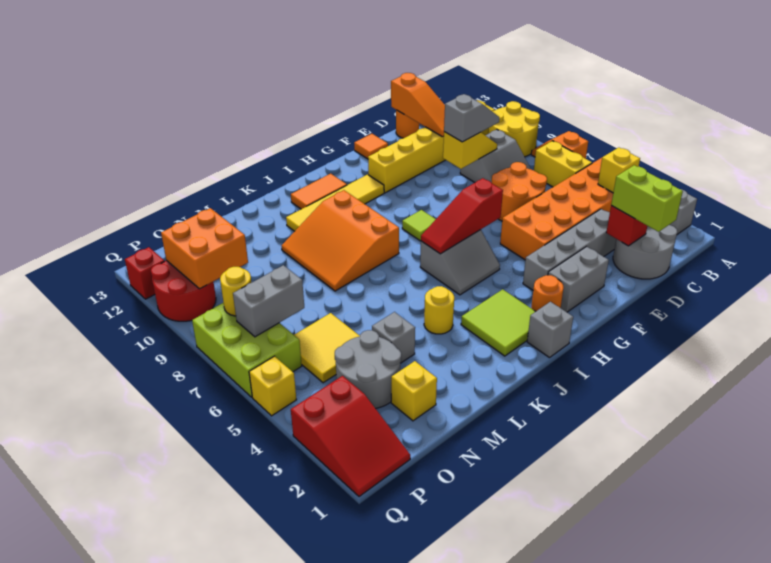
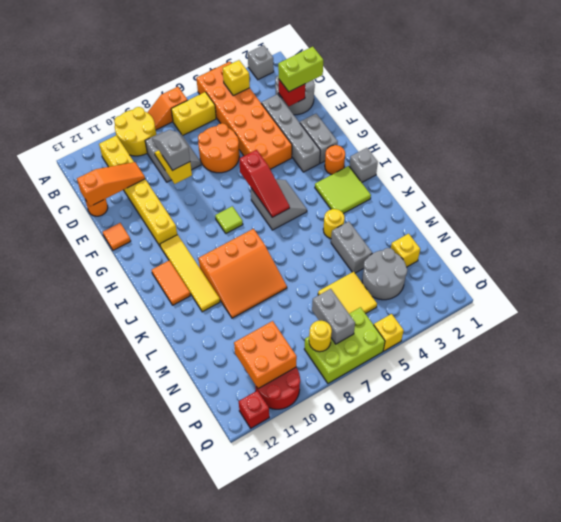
grey brick M4 level 1 -> grey brick L4:M4 level 1
red slope P1:Q3 level 1 top 3 -> none

